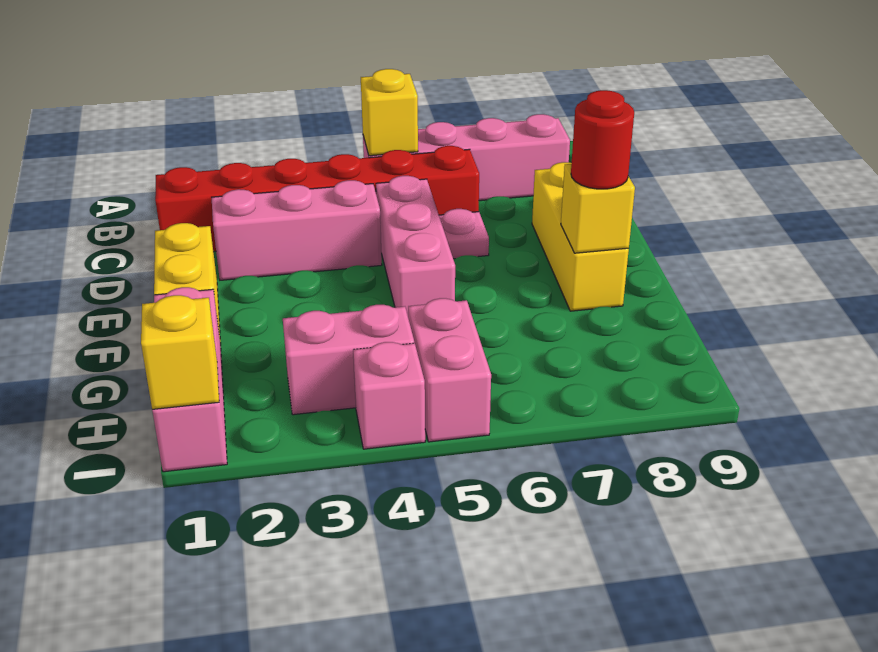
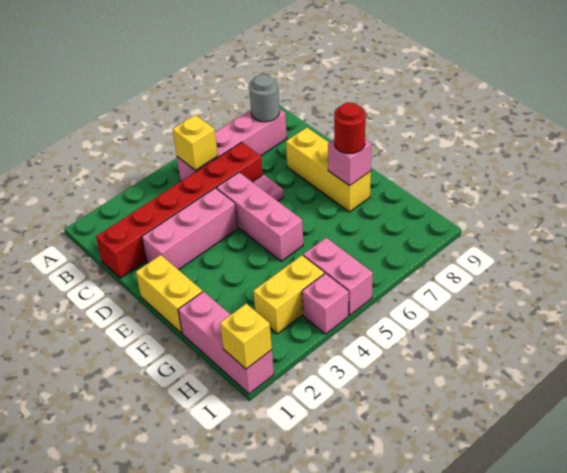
none -> grey round brick B8 level 2
yellow brick F8 level 2 -> pink brick F8 level 2
pink brick H3:H4 level 1 -> yellow brick H3:H4 level 1

